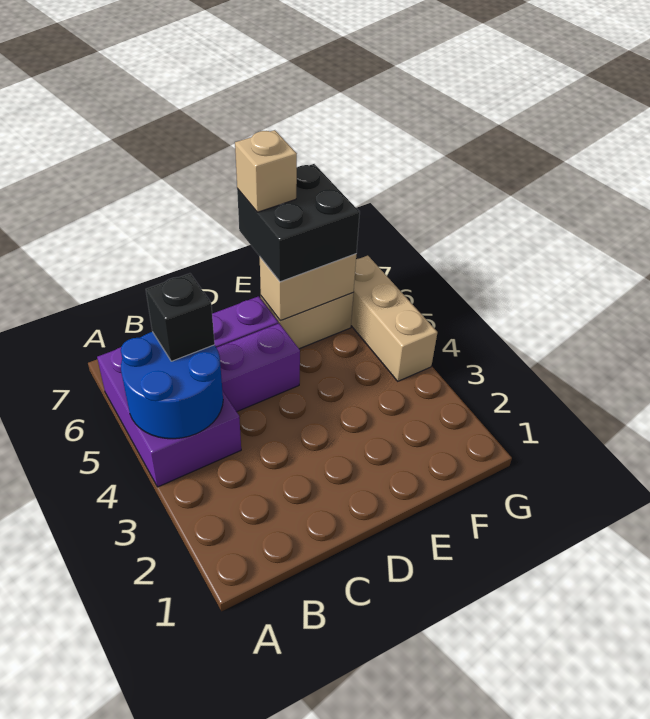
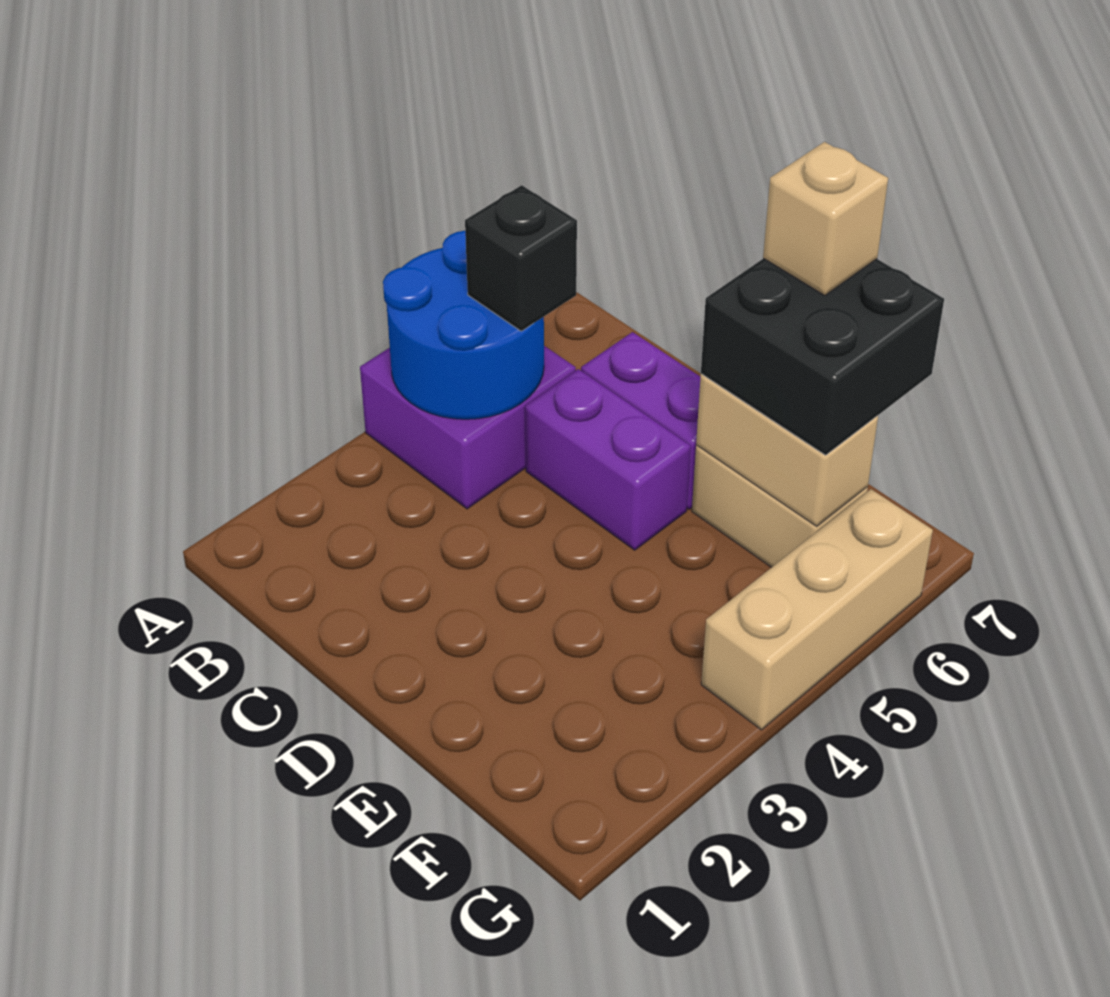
purple brick A4:B6 level 1 -> purple brick A4:B5 level 1

